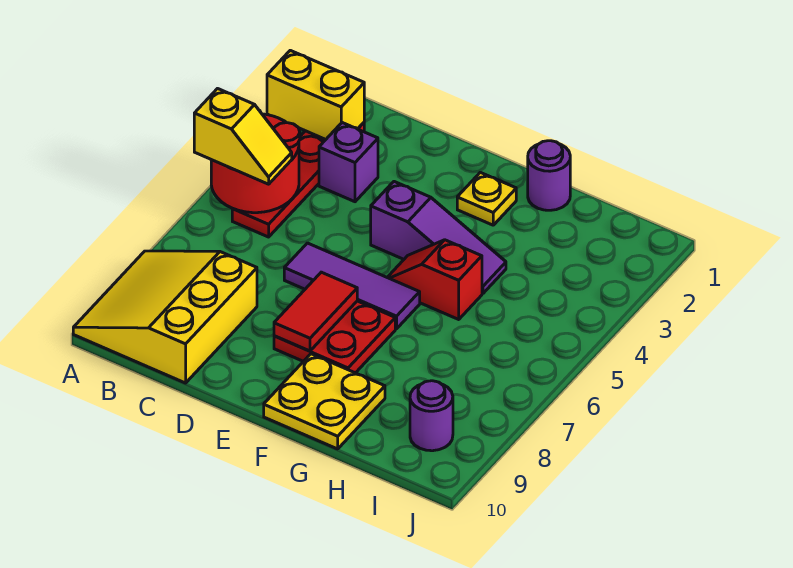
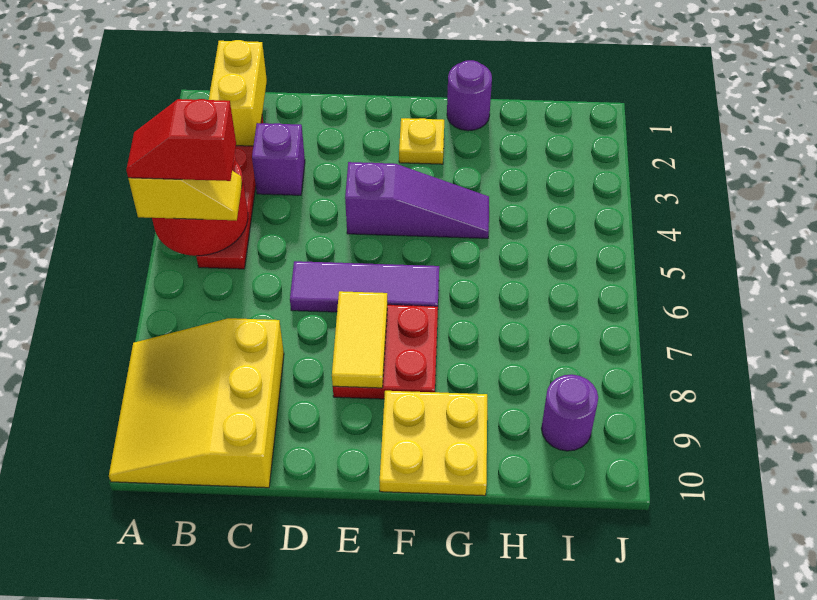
yellow brick A2:B2 level 2 -> yellow brick B1:B2 level 2
red tile E7:E8 level 2 -> yellow tile E7:E8 level 2
red slope F5:G5 level 1 top G -> red slope A5:B5 level 4 top B

